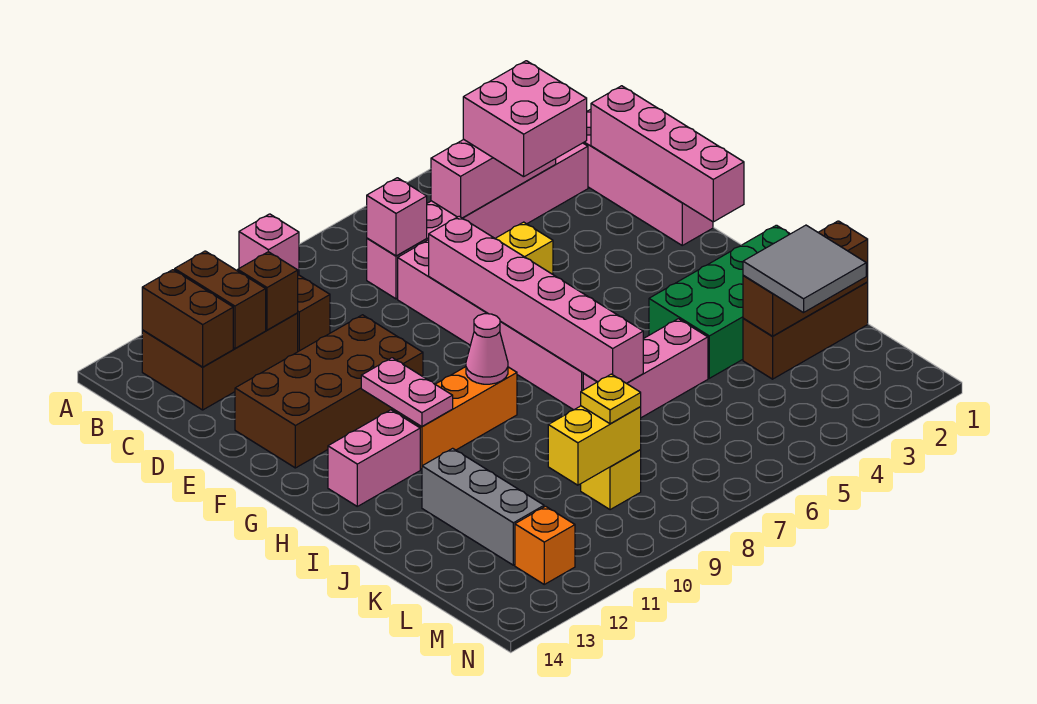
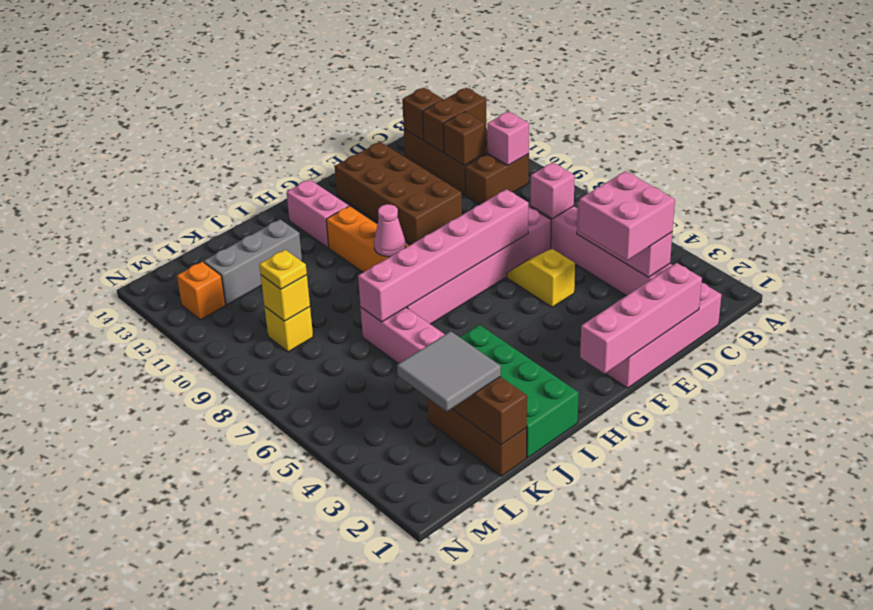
brown brick B13:C13 level 2 -> brown brick C13 level 2
pink plate G11:H11 level 2 -> none
yellow brick L9:L10 level 2 -> yellow brick L9 level 2

